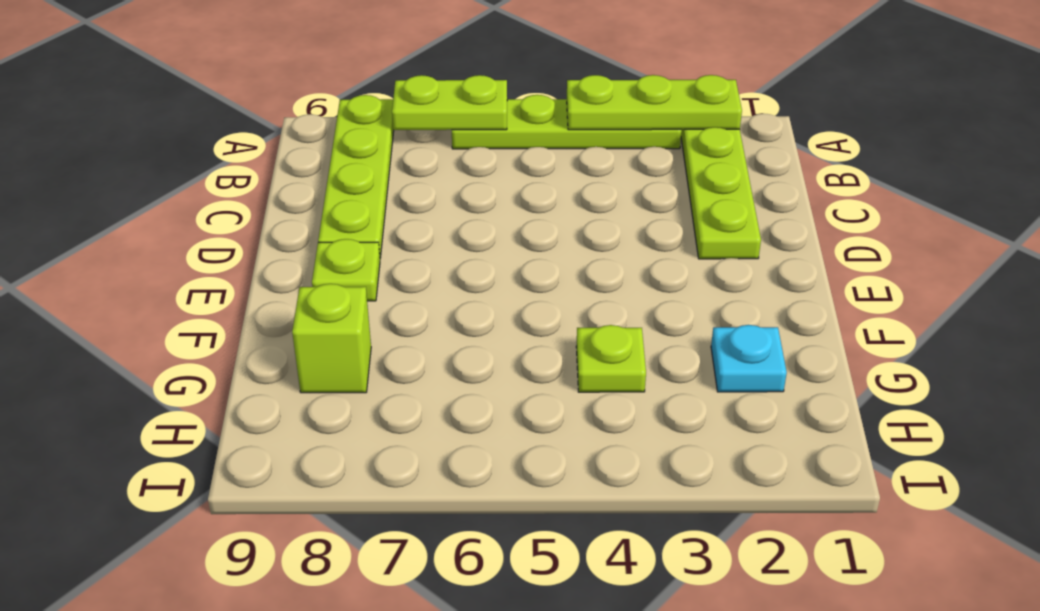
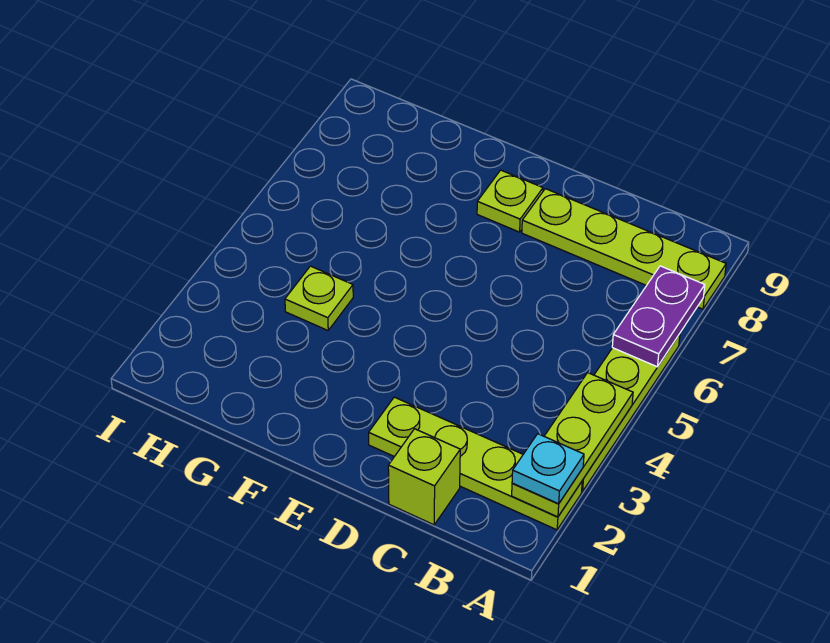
lime plate A6:A7 level 2 -> purple plate A6:A7 level 2
cyan plate G2 level 1 -> cyan plate A2 level 3
lime brick G8 level 1 -> lime brick C1 level 1

